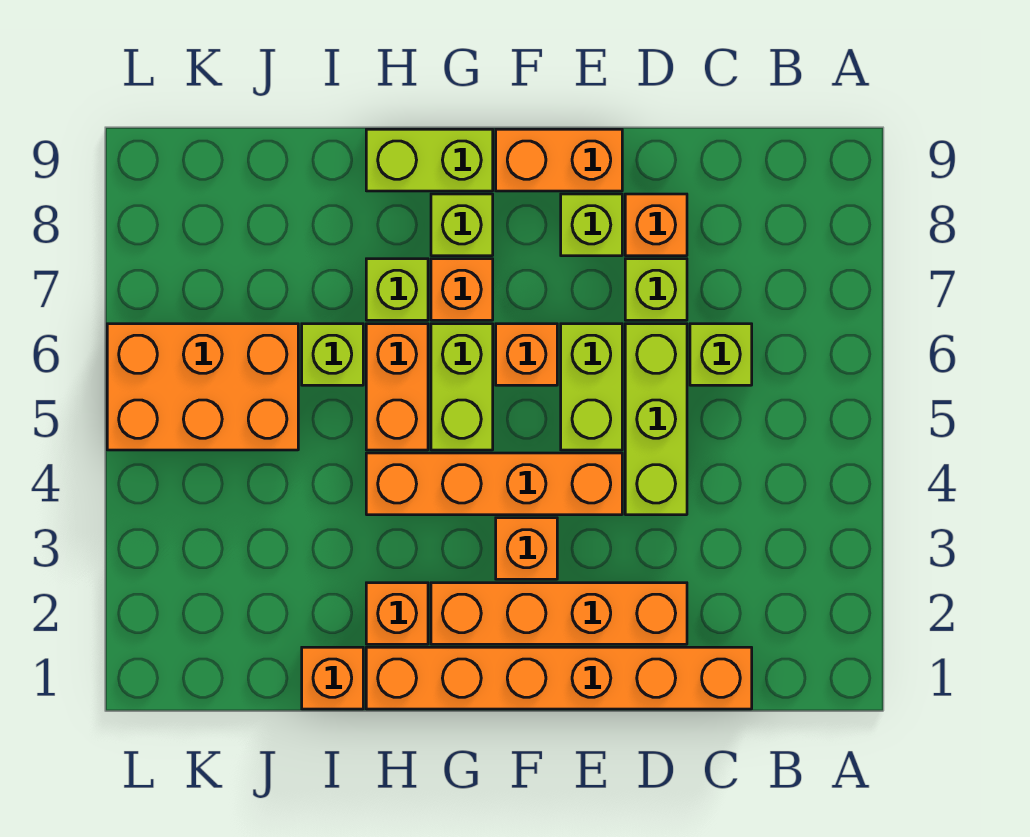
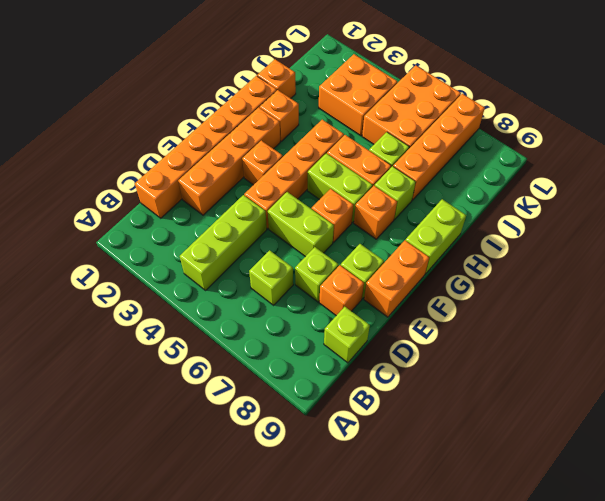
lime brick D4:D6 level 1 -> lime brick B4:D4 level 1
lime brick G8 level 1 -> lime brick C9 level 1
none -> orange brick I7:L7 level 1
none -> orange brick J3:K4 level 1

